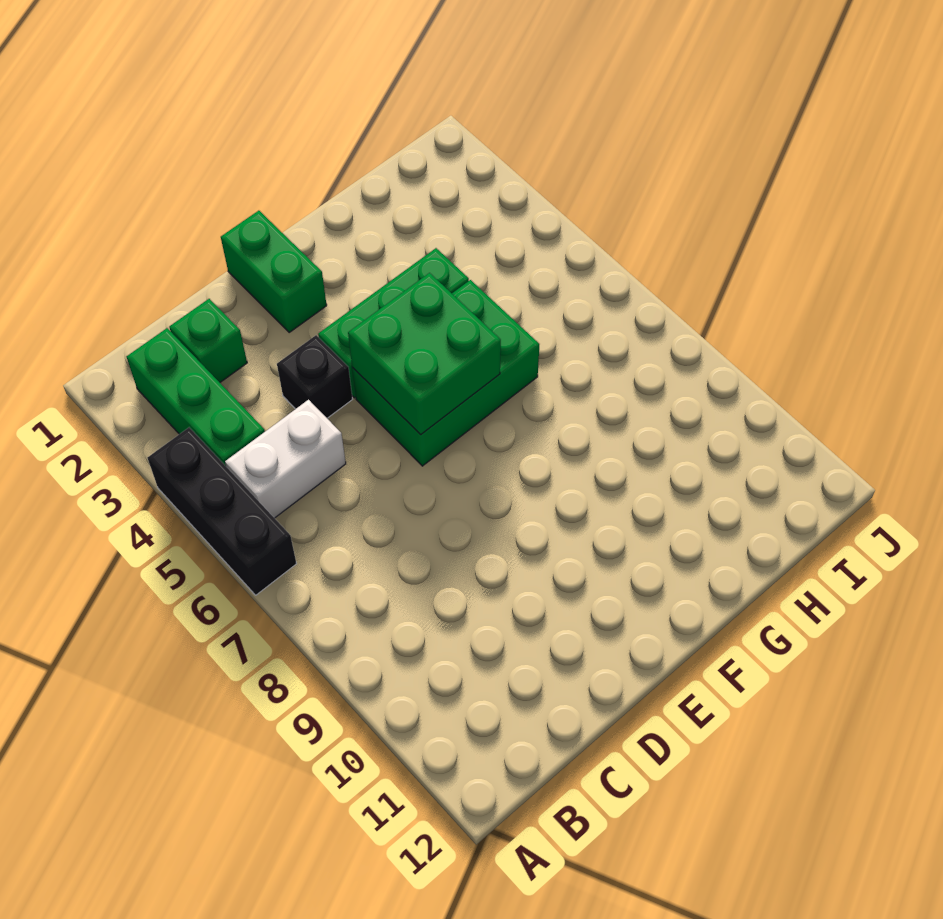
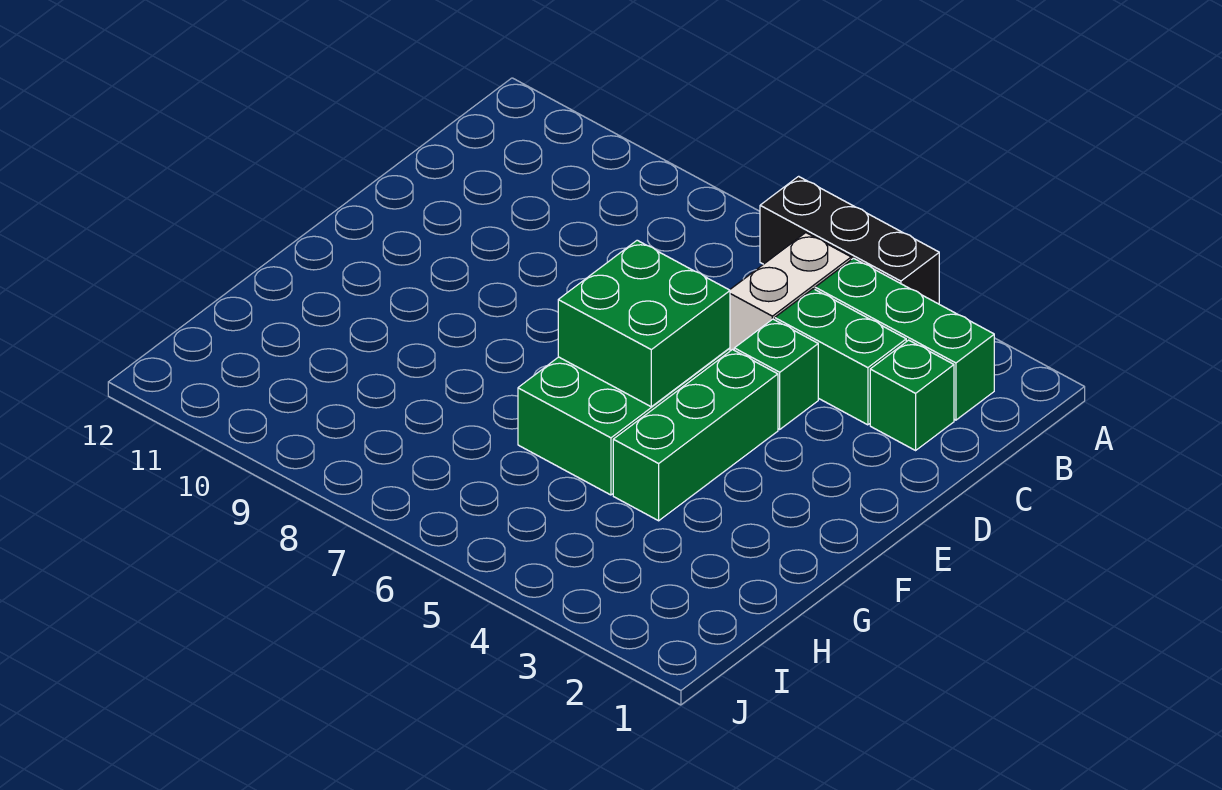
black brick D4 level 1 -> green brick D4 level 1
green brick E1:E2 level 1 -> green brick C3:C4 level 1

